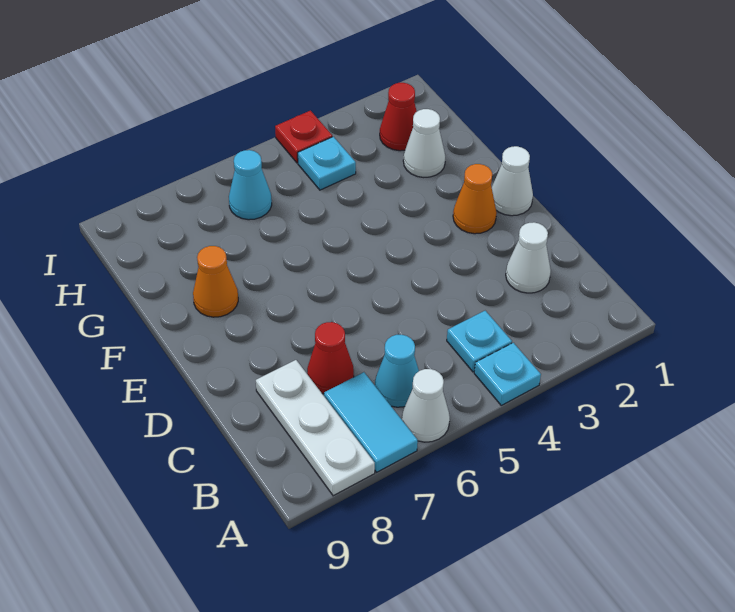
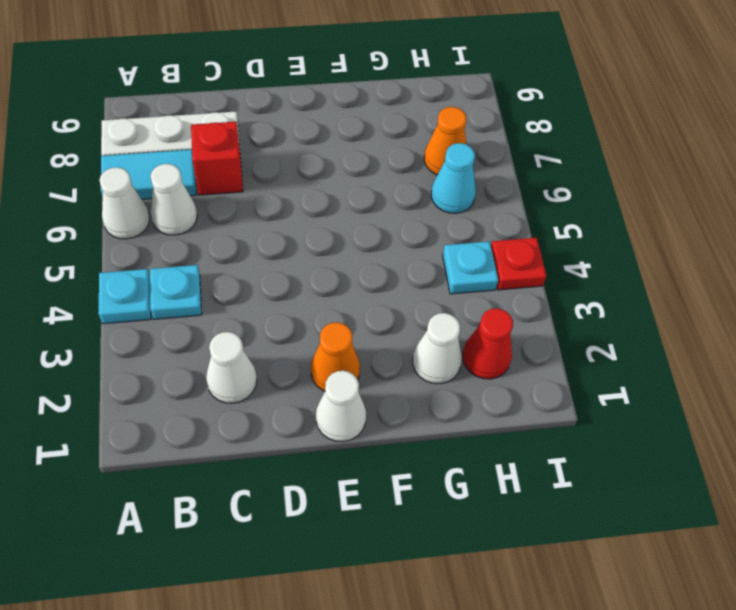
cyan cone B6 level 1 -> white cone B6 level 1
red cone C7 level 1 -> red brick C7 level 1
orange cone F8 level 1 -> orange cone H7 level 1

